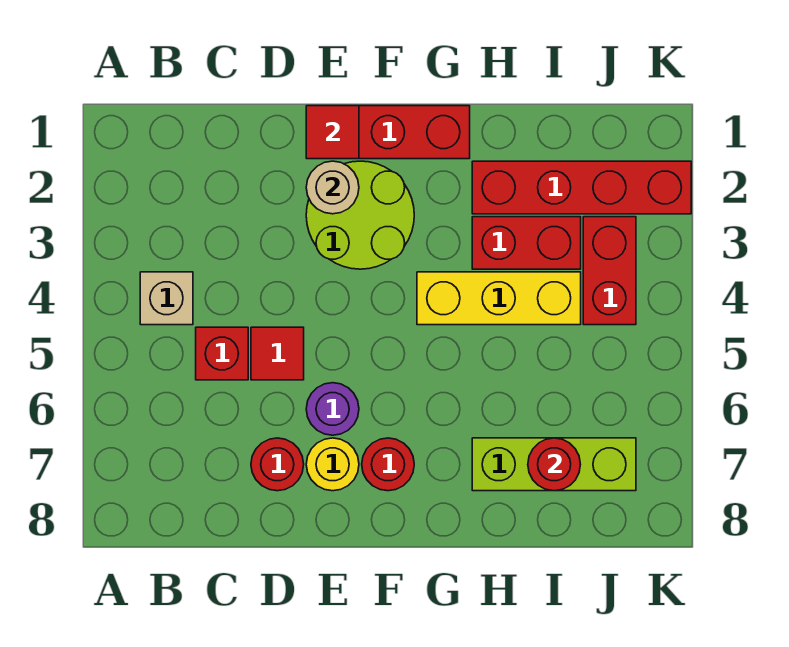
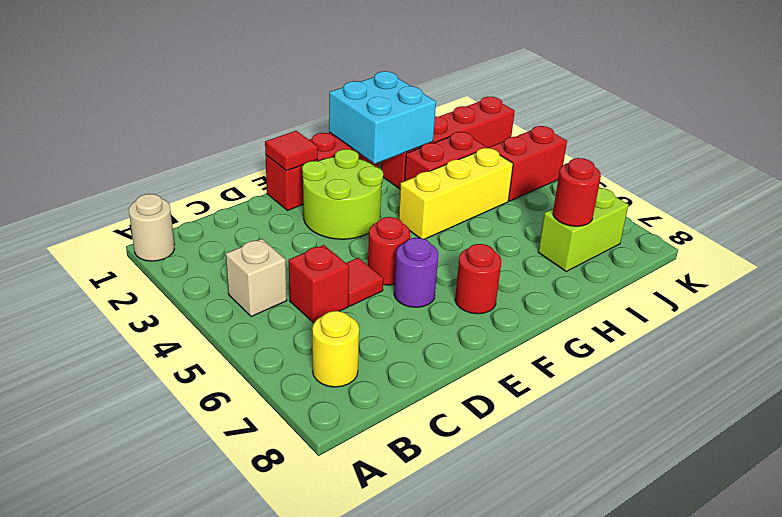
red round brick D7 level 1 -> red round brick E5 level 1
tan round brick E2 level 2 -> tan round brick A1 level 1
yellow round brick E7 level 1 -> yellow round brick B7 level 1
none -> cyan brick G1:H2 level 2
lime brick H7:J7 level 1 -> lime brick I7:J7 level 1
red brick J3:J4 level 1 -> red brick J4:K4 level 1

